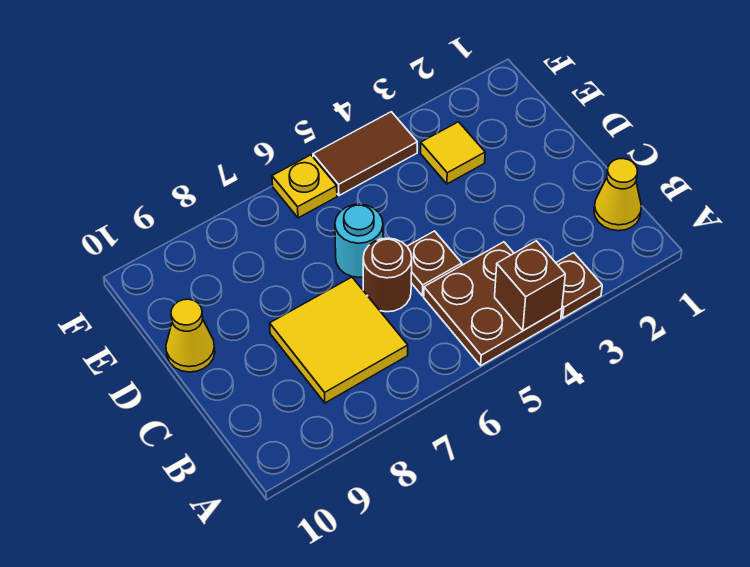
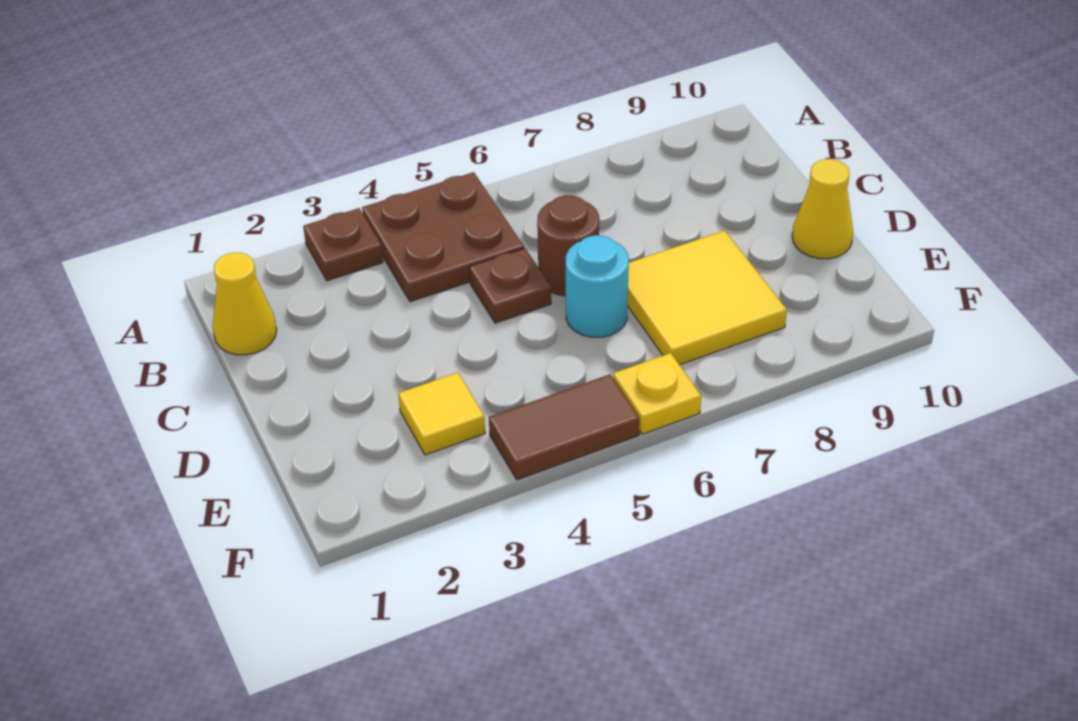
brown brick A4 level 2 -> none
yellow tile B7:C8 level 1 -> yellow tile D7:E8 level 1

